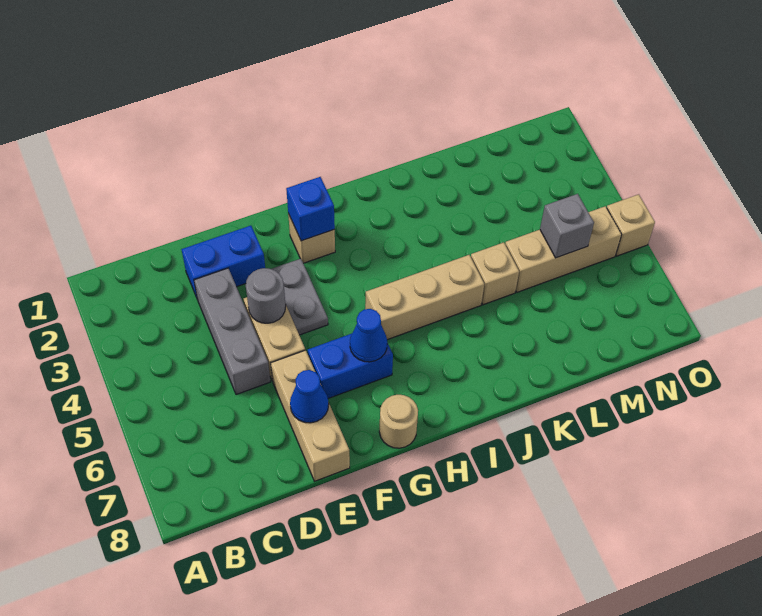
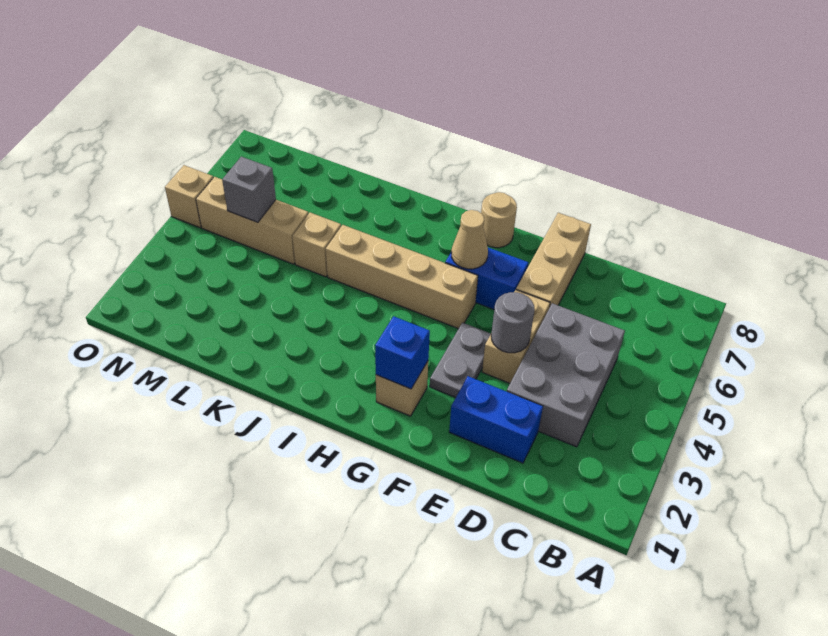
grey brick D3:D5 level 1 -> grey brick C3:D5 level 1
blue cone E7 level 2 -> none
blue cone G6 level 2 -> tan cone G6 level 2
tan brick H5:J5 level 1 -> tan brick G5:J5 level 1

